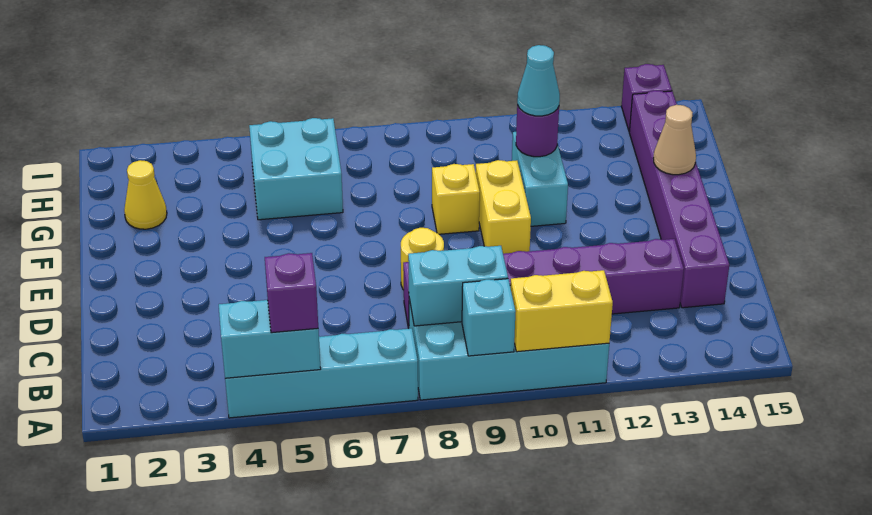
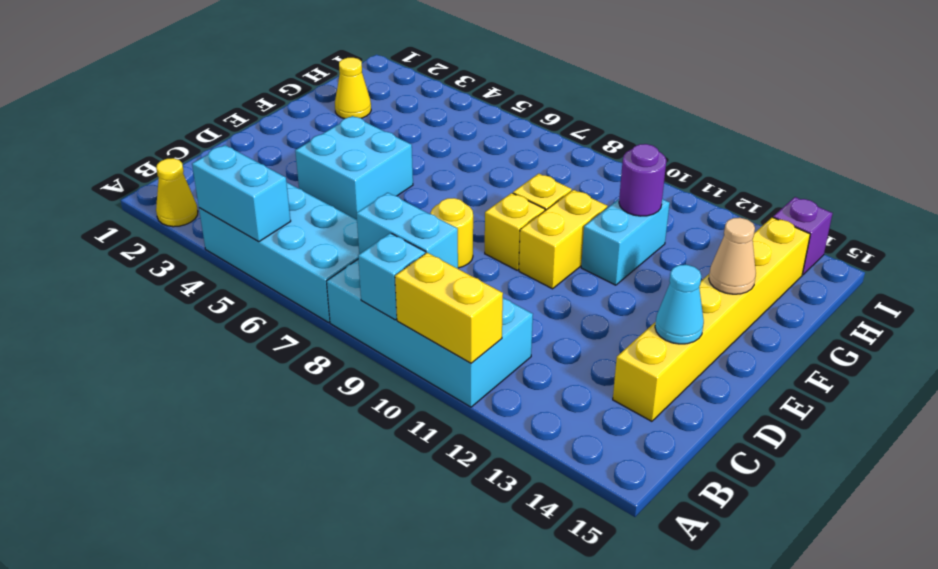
none -> yellow cone A2 level 1
cyan brick A4:A7 level 1 -> cyan brick A4:B7 level 1
purple brick A5 level 3 -> none
purple brick C8:C13 level 1 -> none
purple brick C14:H14 level 1 -> yellow brick C14:H14 level 1
none -> yellow brick E9 level 1
cyan brick G5:H6 level 1 -> cyan brick D4:E5 level 1
cyan cone G11 level 3 -> cyan cone D14 level 2

